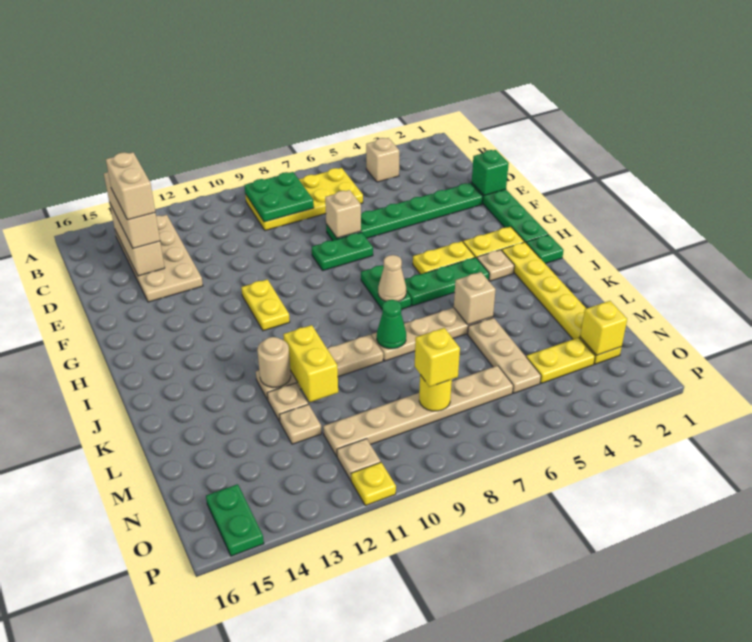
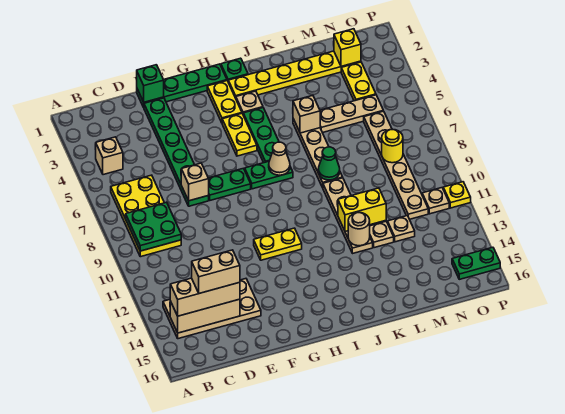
green plate F7:F8 level 1 -> green plate F7:G7 level 1
yellow brick N8 level 3 -> none

